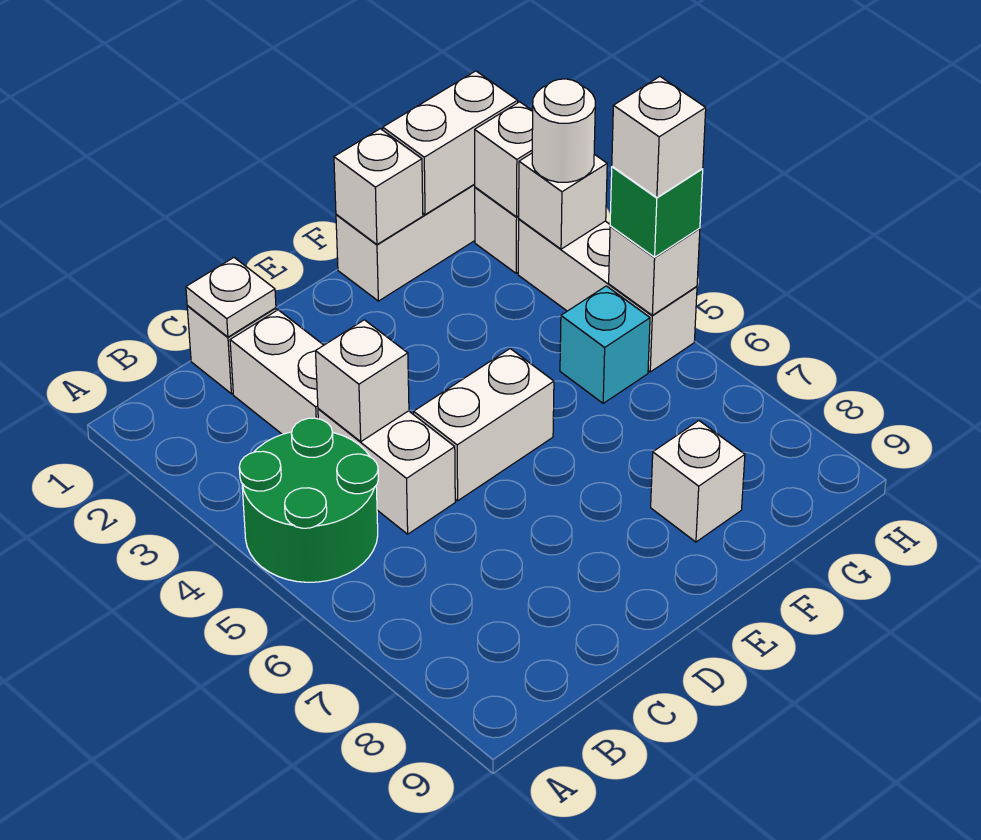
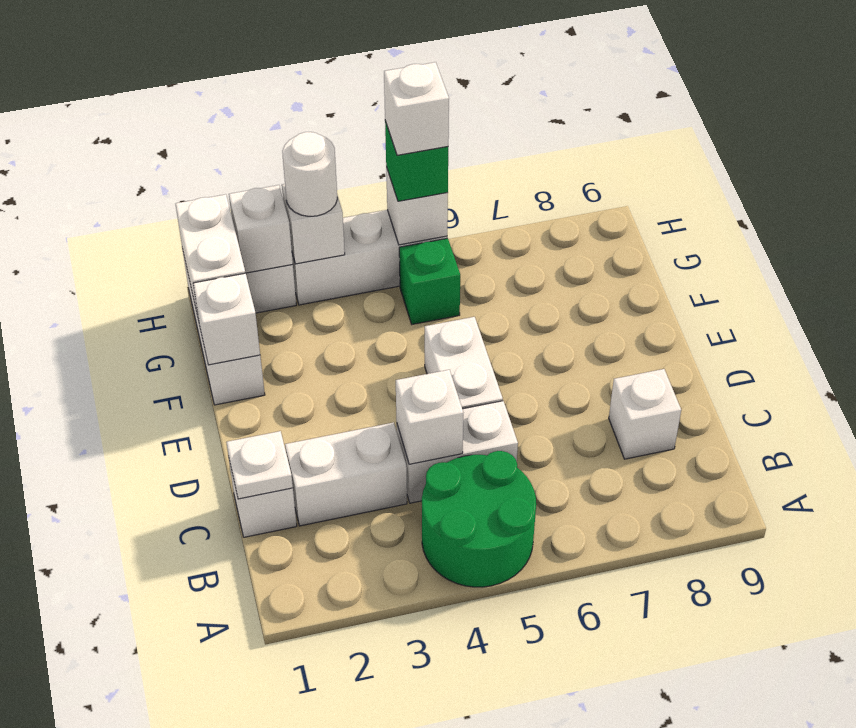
white brick F8 level 1 -> white brick C8 level 1
cyan brick G5 level 1 -> green brick G5 level 1

